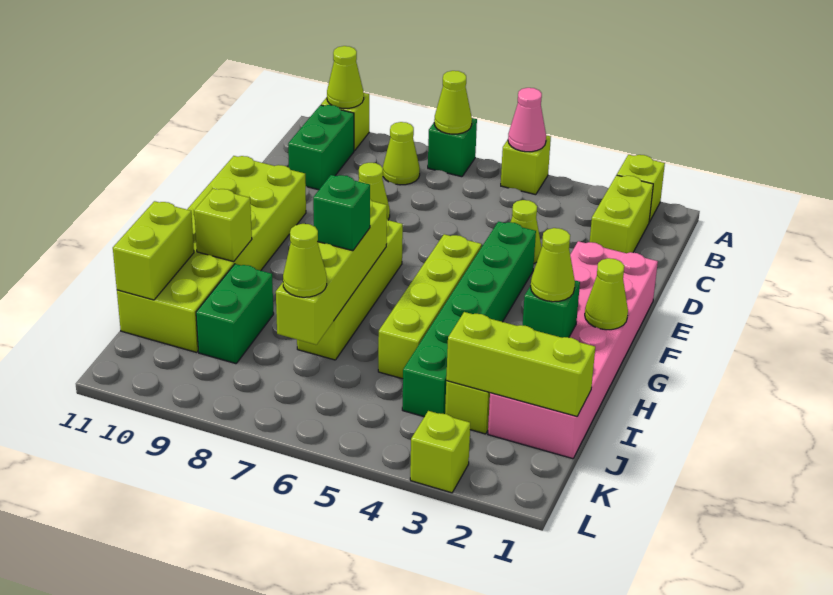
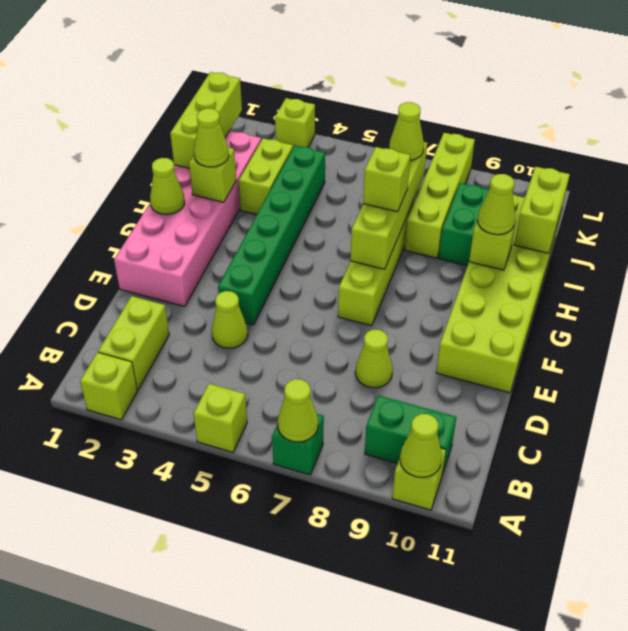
pink cone A5 level 2 -> none
lime cone B8 level 1 -> lime cone H10 level 3
green brick B10:C10 level 1 -> green brick B9:B10 level 1
lime brick F5:I5 level 1 -> lime brick I8:L8 level 1
green brick H2 level 2 -> lime brick H2 level 2
green brick H7 level 3 -> lime brick H7 level 3
lime brick J1:J3 level 2 -> lime brick I1:K1 level 2

